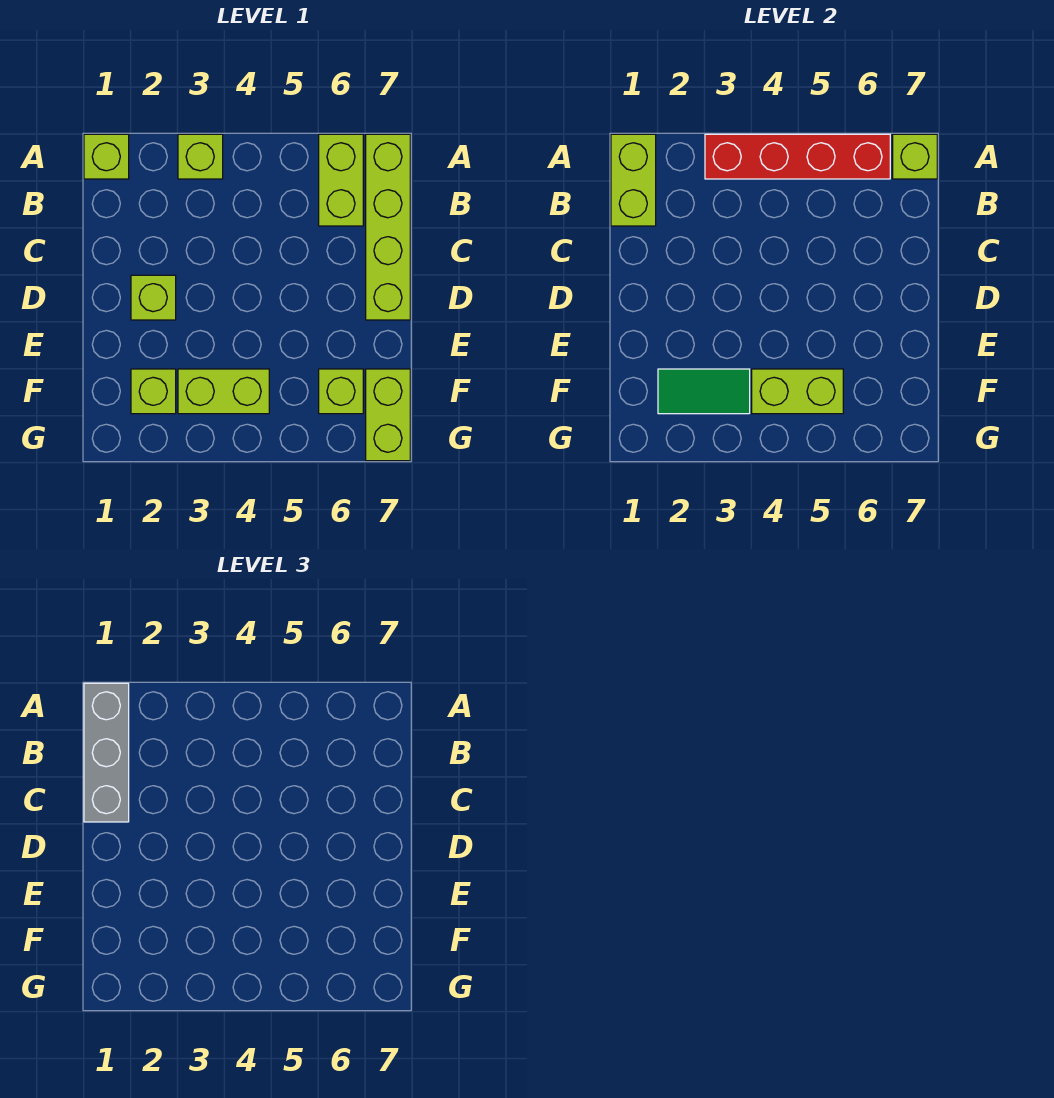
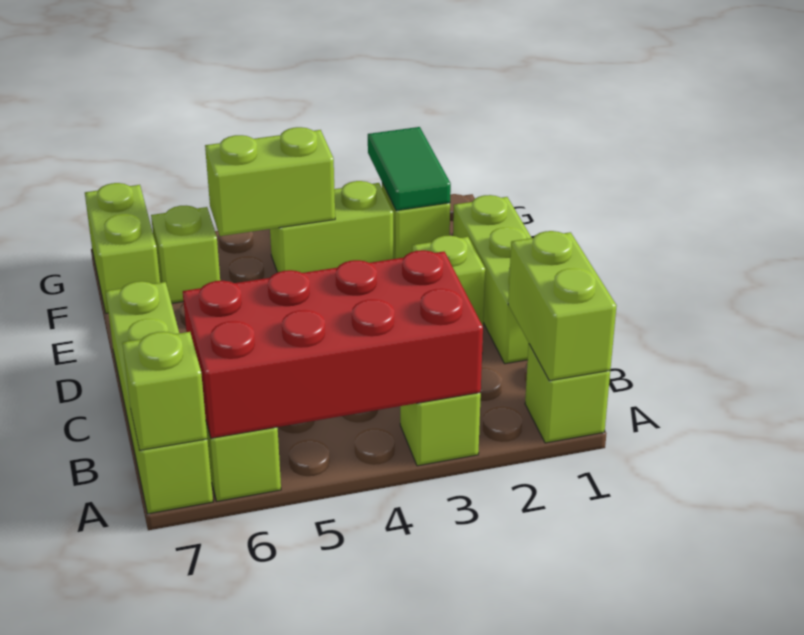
grey brick A1:C1 level 3 -> none
red brick A3:A6 level 2 -> red brick A3:B6 level 2
none -> lime brick C1:E1 level 1
green tile F2:F3 level 2 -> green tile F2:G2 level 2

